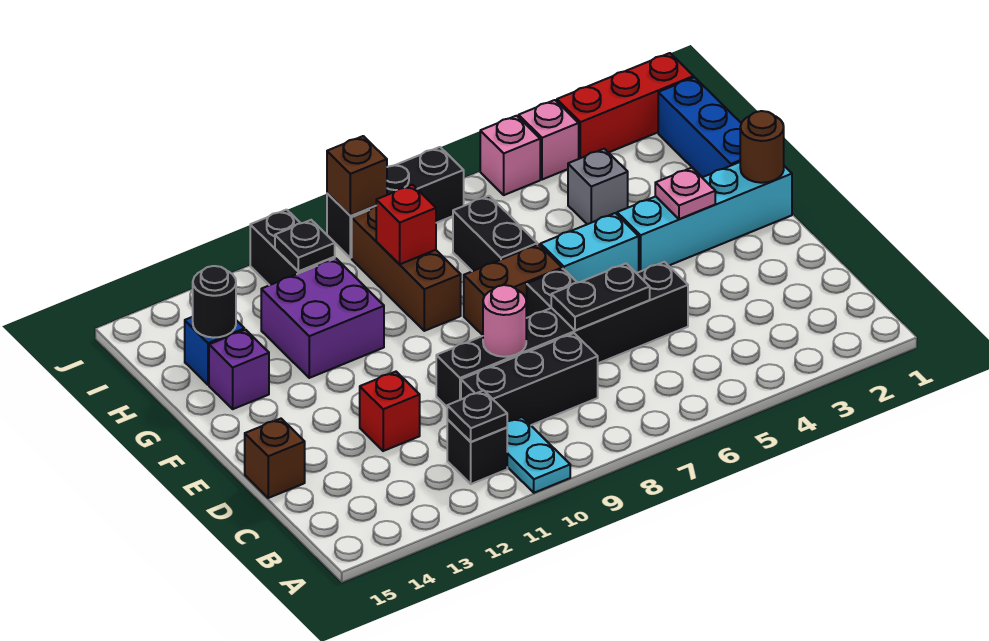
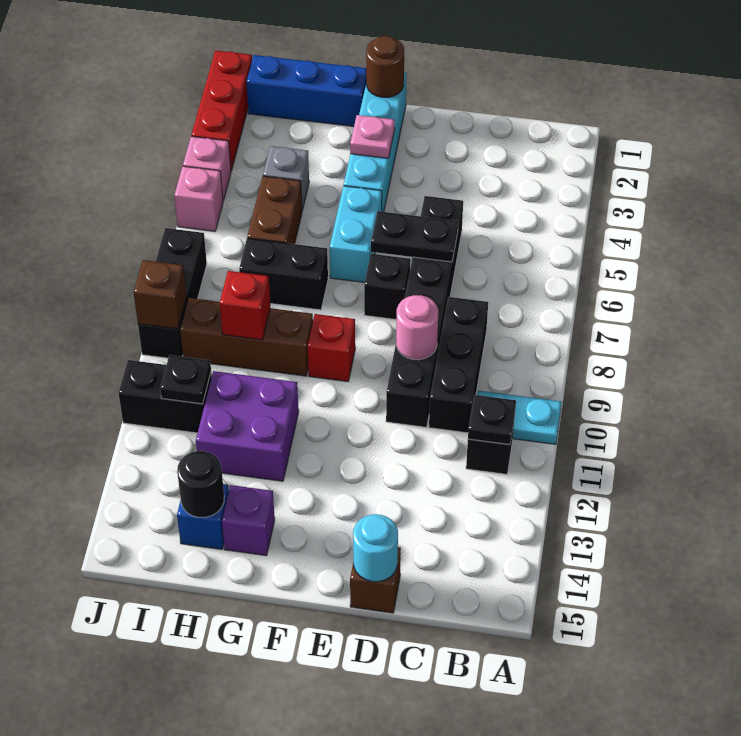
black plate D6:D7 level 2 -> black plate D6:E6 level 2
red brick D12 level 1 -> red brick F9 level 1
none -> cyan round brick D15 level 2
brown brick F7:F8 level 1 -> brown brick H5:H6 level 1

